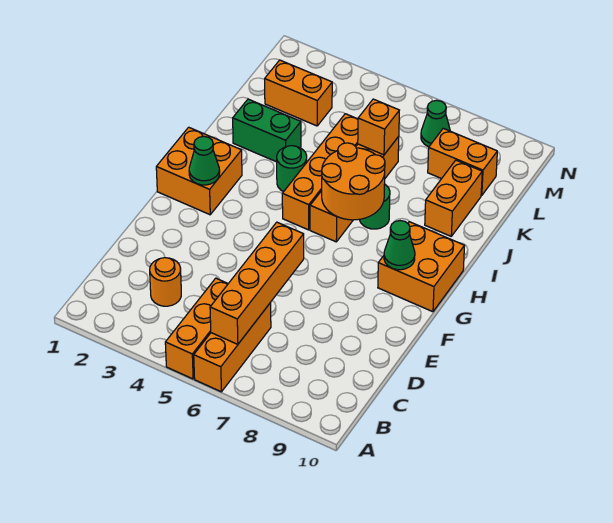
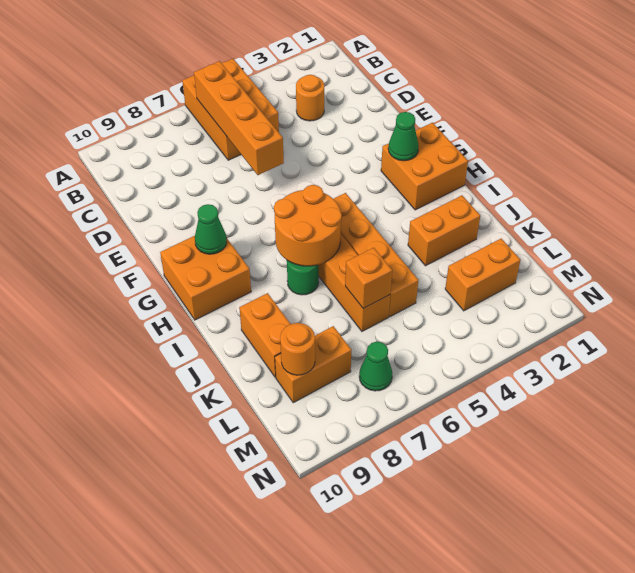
green round brick I4 level 1 -> none
green brick J2:J3 level 1 -> orange brick J2:J3 level 1
none -> orange round brick L9 level 2

